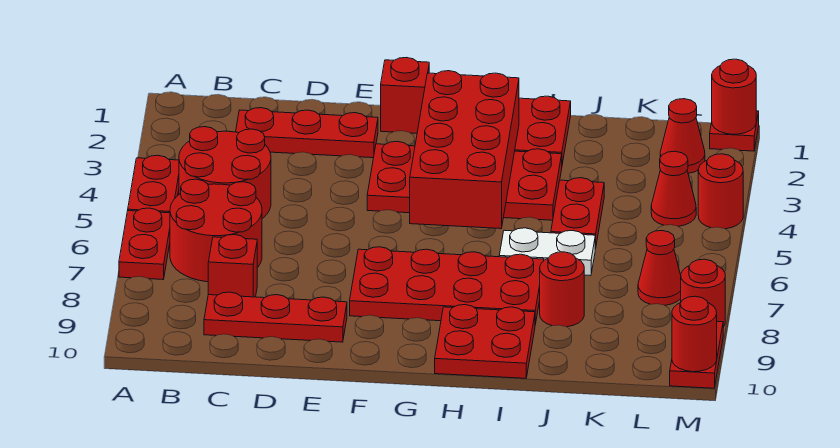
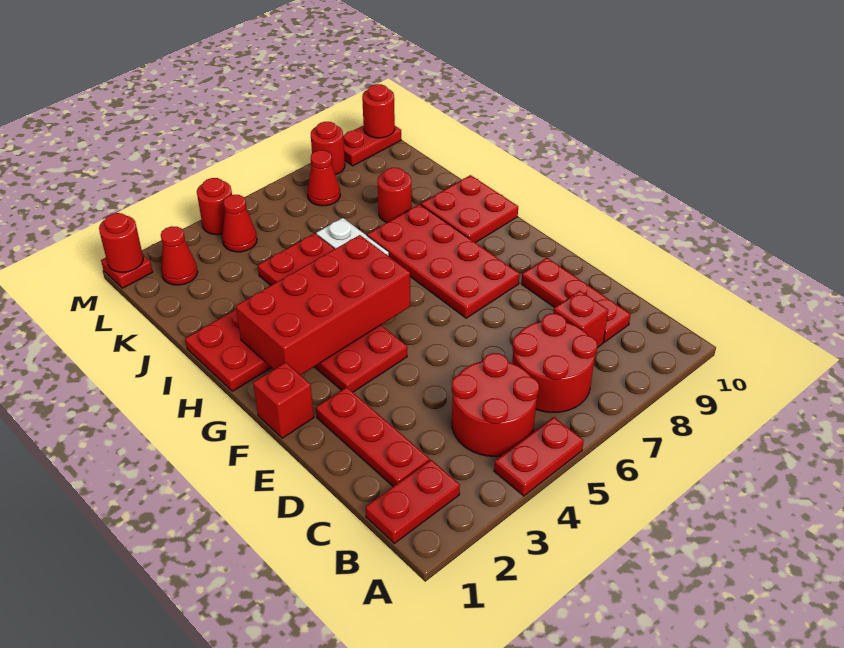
red plate A6:A7 level 1 -> red plate B1:B2 level 1

